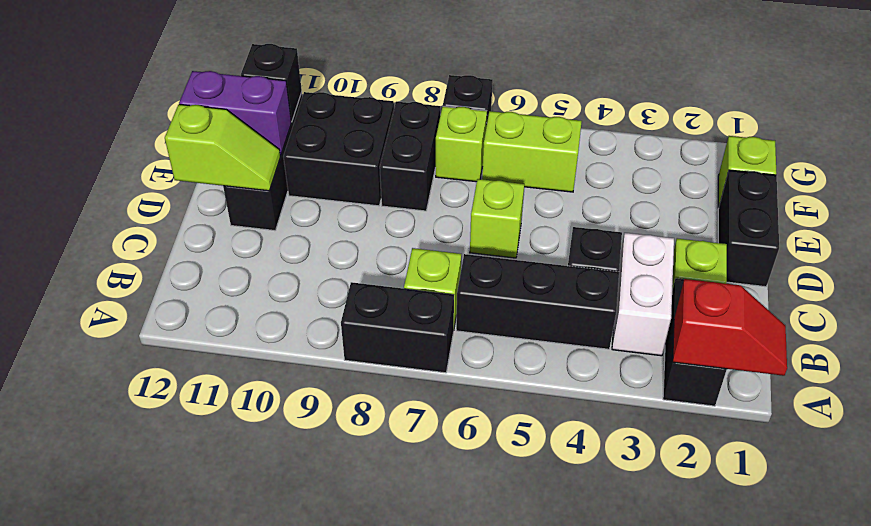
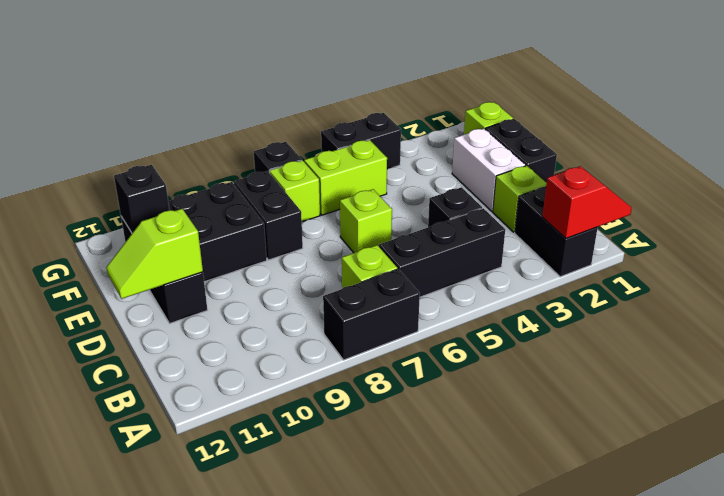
white brick B3:C3 level 1 -> white brick D2:E2 level 1
lime slope D11:D12 level 2 top 12 -> lime slope D11:D12 level 2 top 11
purple brick E11:E12 level 2 -> none
none -> black brick G4:G5 level 1

